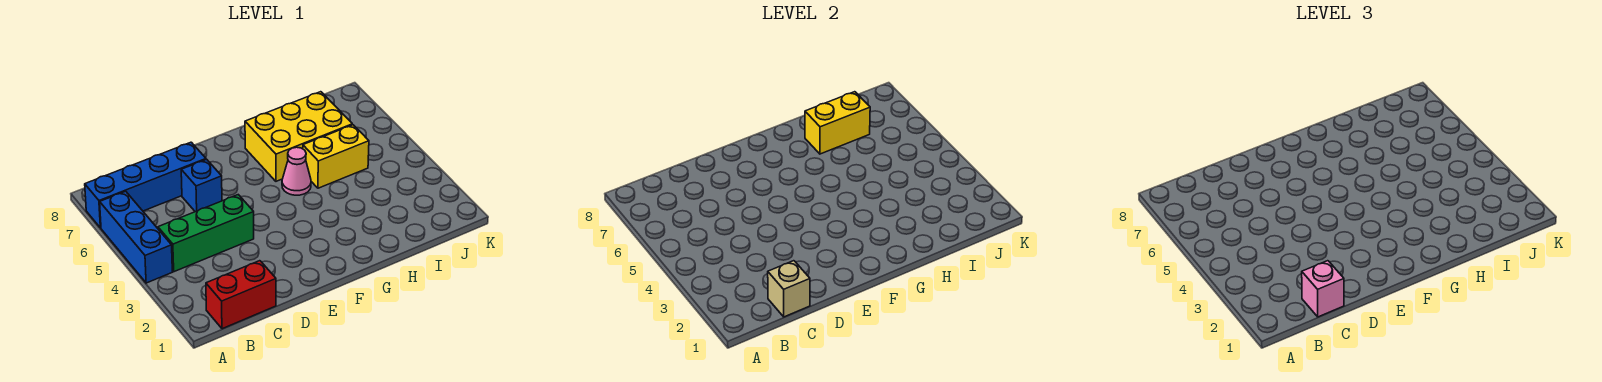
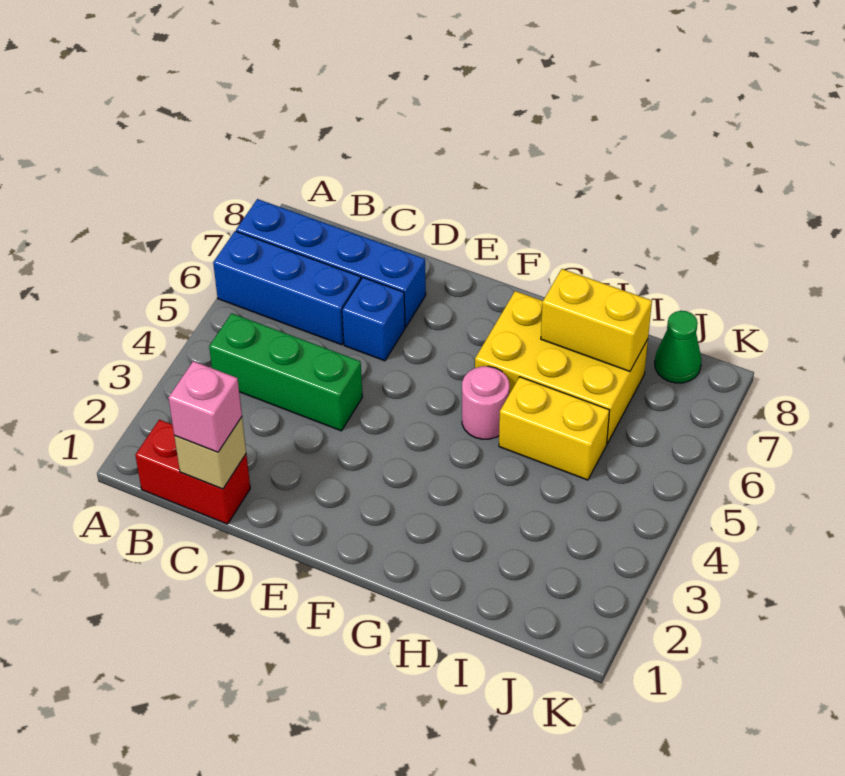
blue brick A4:A6 level 1 -> blue brick A6:C6 level 1
pink cone G5 level 1 -> pink round brick G5 level 1
none -> green cone J8 level 1

